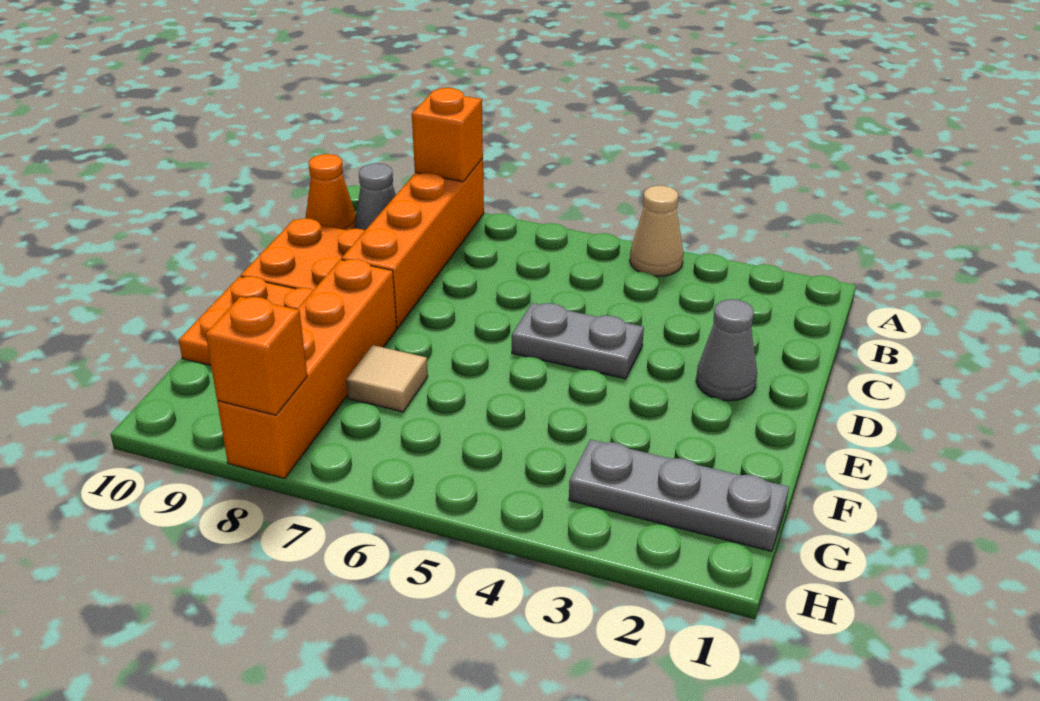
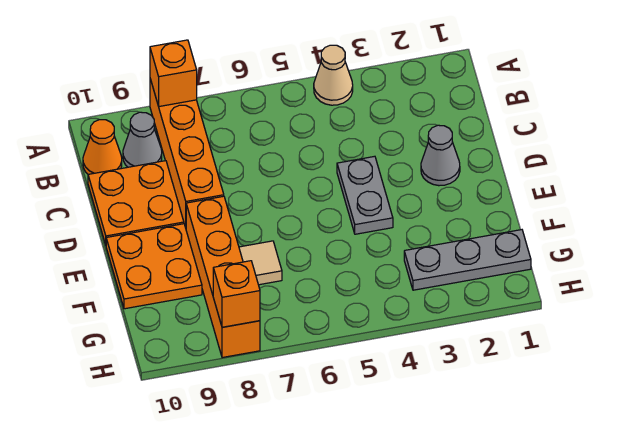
grey plate D4:D5 level 1 -> grey plate D4:E4 level 1

